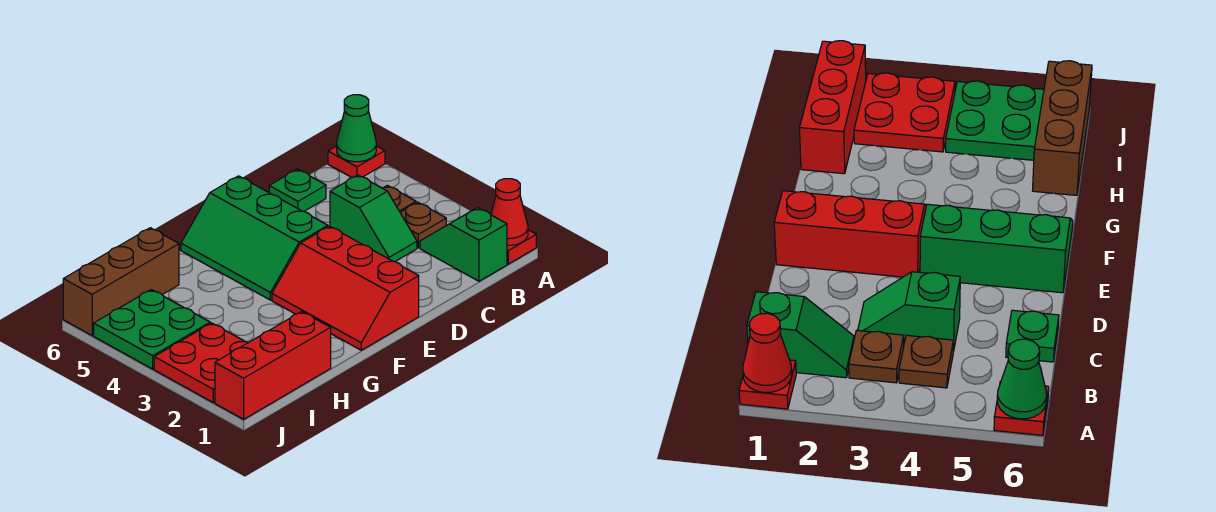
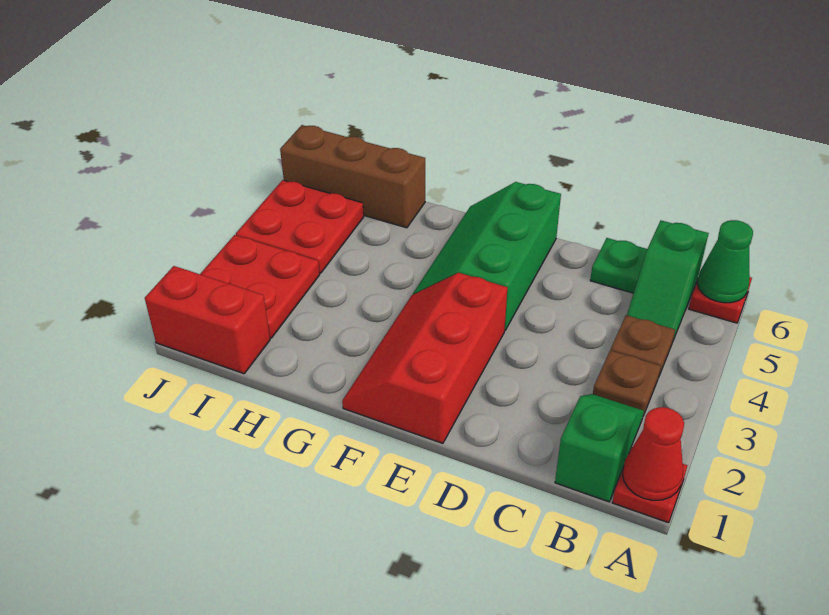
green slope C3:C4 level 1 top 4 -> green slope B5:B6 level 1 top 6
red brick H1:J1 level 1 -> red brick I1:J1 level 1
green plate I4:J5 level 1 -> red plate I4:J5 level 1

